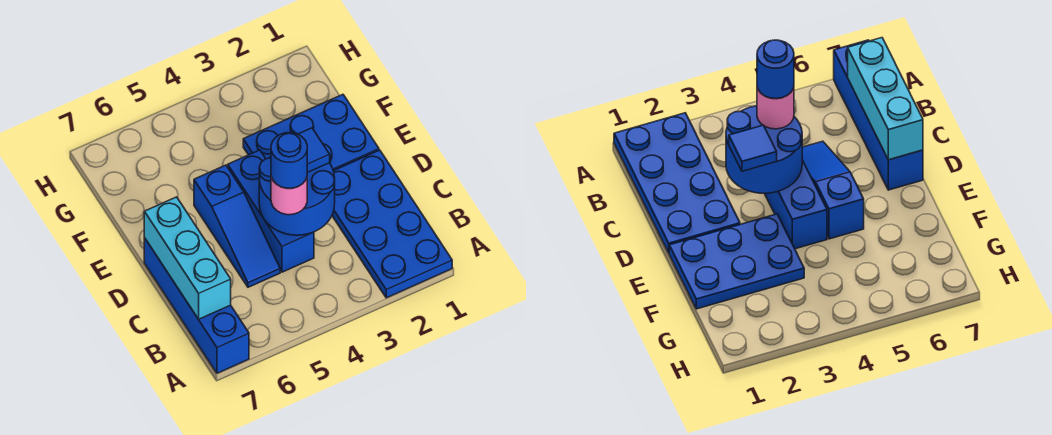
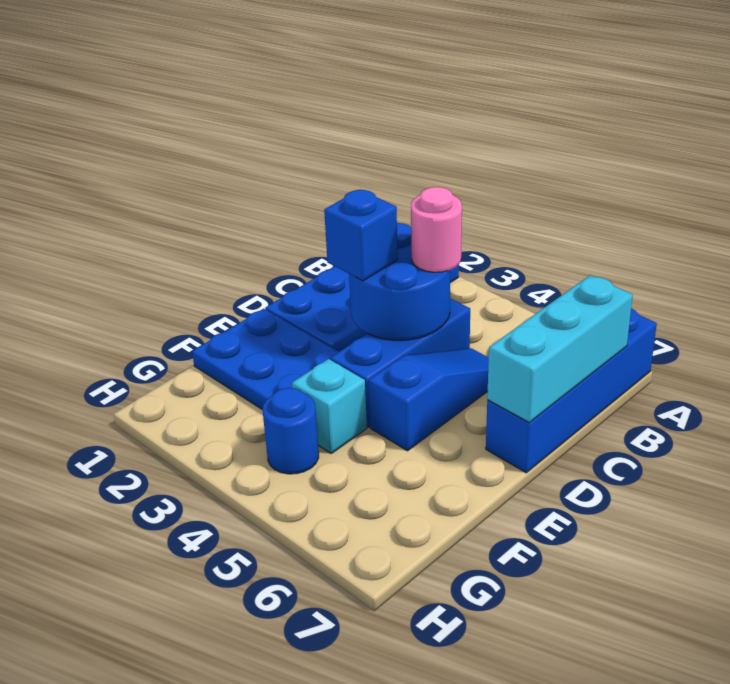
blue round brick C4 level 4 -> blue round brick G4 level 1
blue tile D3 level 3 -> blue brick D3 level 3
none -> cyan brick F4 level 1

